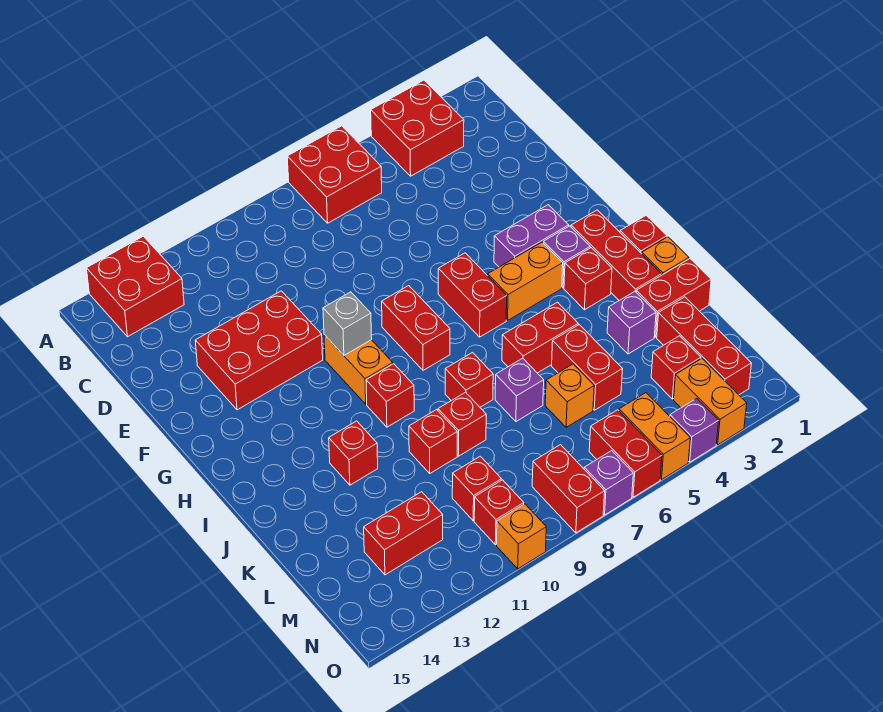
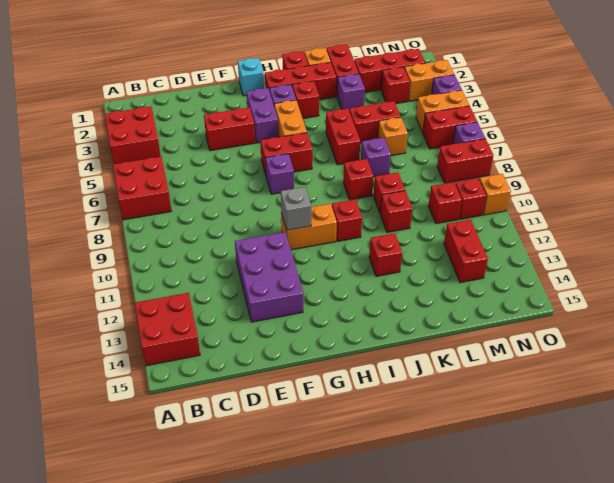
red brick E11:F13 level 1 -> purple brick E11:F13 level 1
none -> cyan brick G1 level 1
none -> purple brick G7 level 1
red brick G8:H8 level 1 -> red brick E4:F4 level 1

